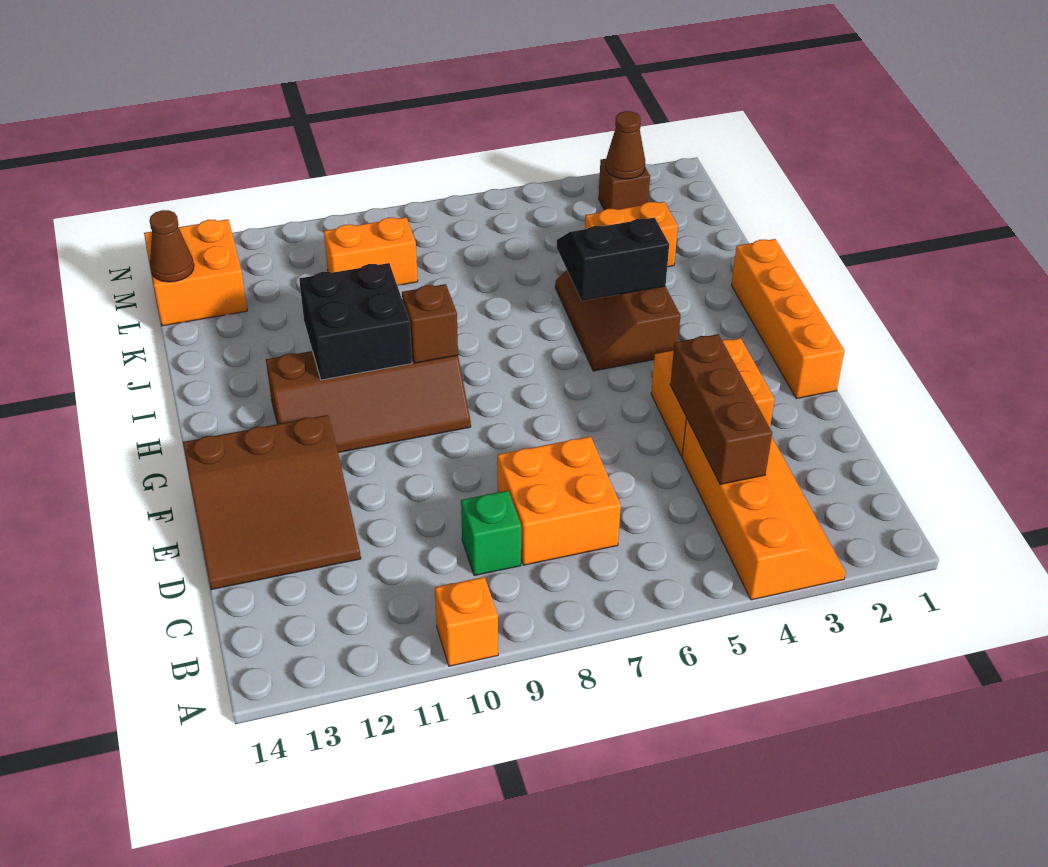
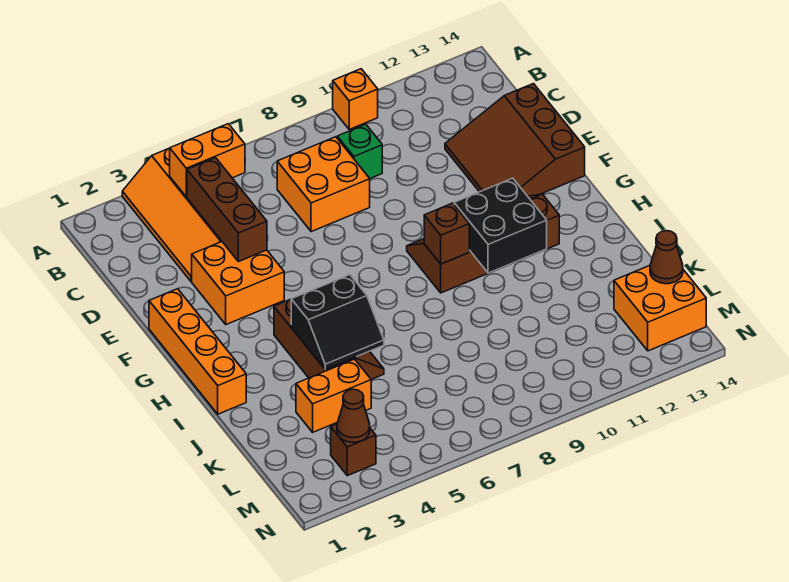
brown slope D12:F14 level 1 top F -> brown slope D12:F14 level 1 top 14
orange brick L9:L10 level 1 -> orange brick B4:B5 level 2

